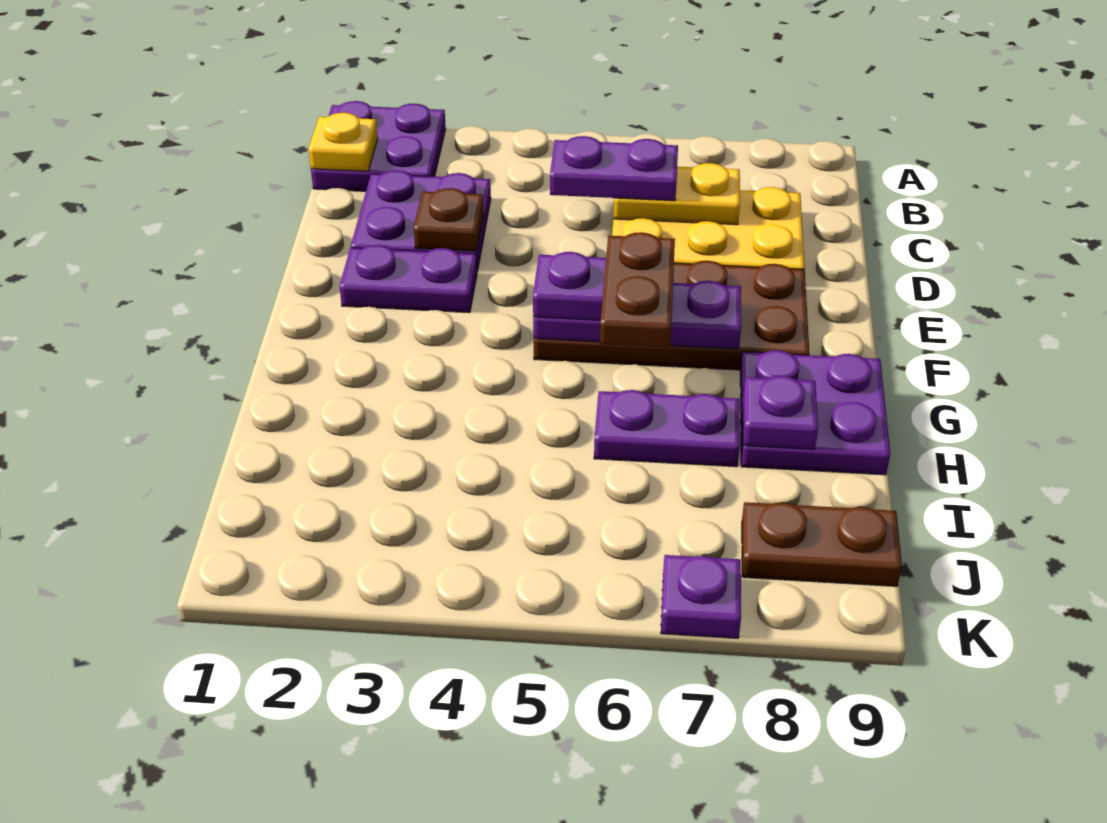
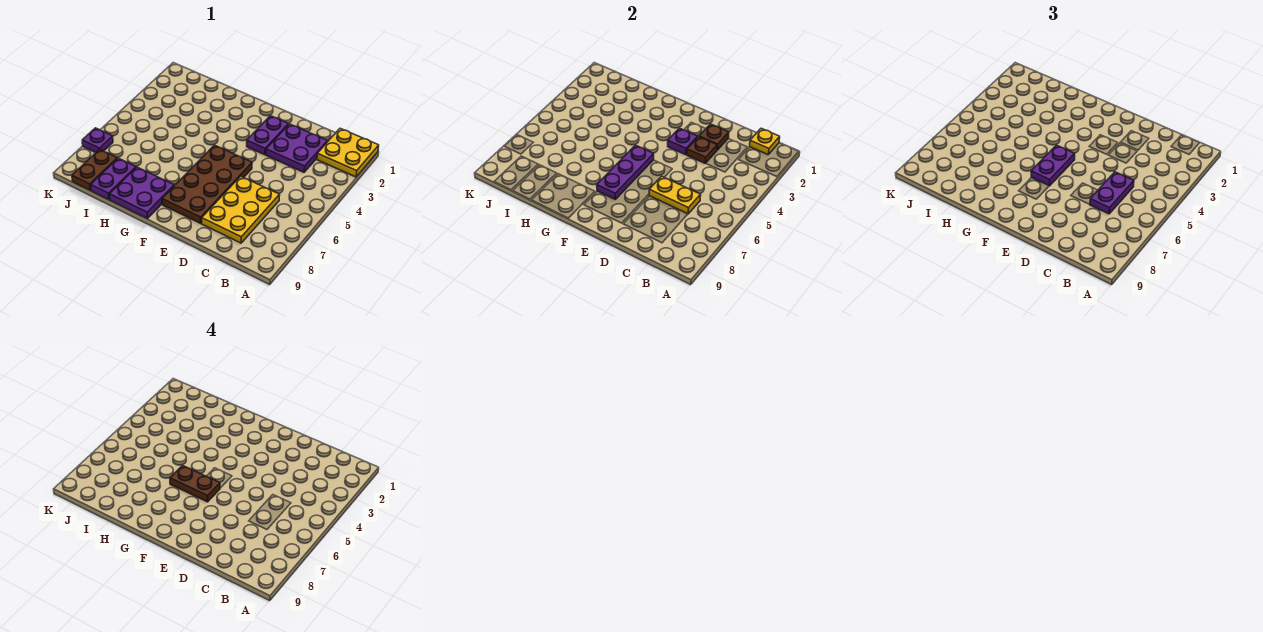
purple plate A1:B2 level 1 -> yellow plate A1:B2 level 1
yellow plate C6:C7 level 2 -> yellow plate C6:D6 level 2
none -> brown plate D2 level 2
purple plate H6:H7 level 1 -> purple plate I8:I9 level 1
purple plate H8 level 2 -> purple plate E3 level 2

